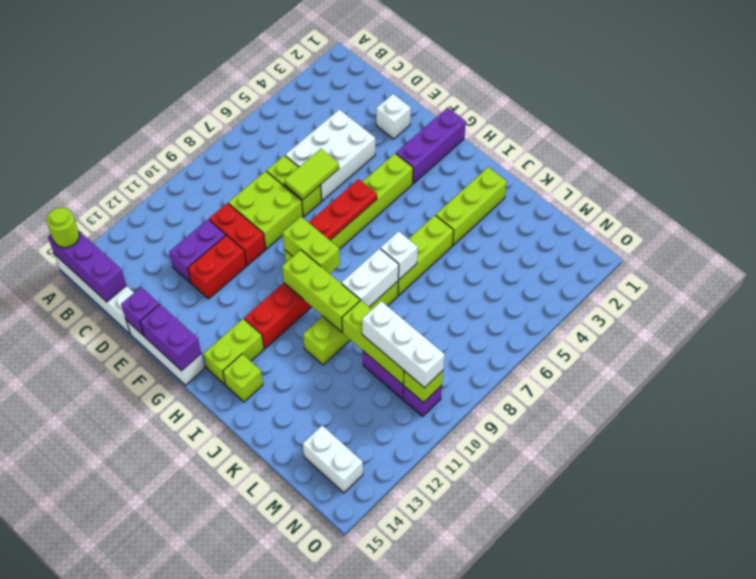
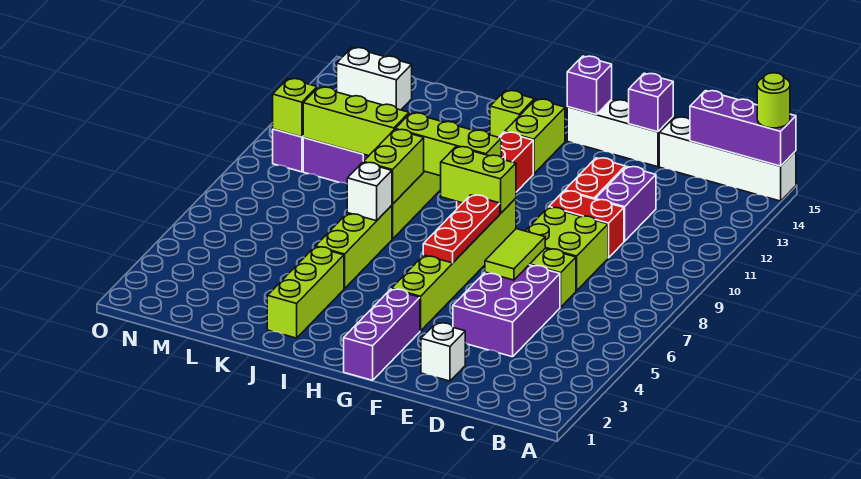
white brick D4:E6 level 1 -> purple brick D4:E6 level 1
purple brick F15:G15 level 2 -> purple brick G15 level 2
white brick J8:J9 level 2 -> lime brick J8:J9 level 2
white brick L10:N10 level 3 -> none

